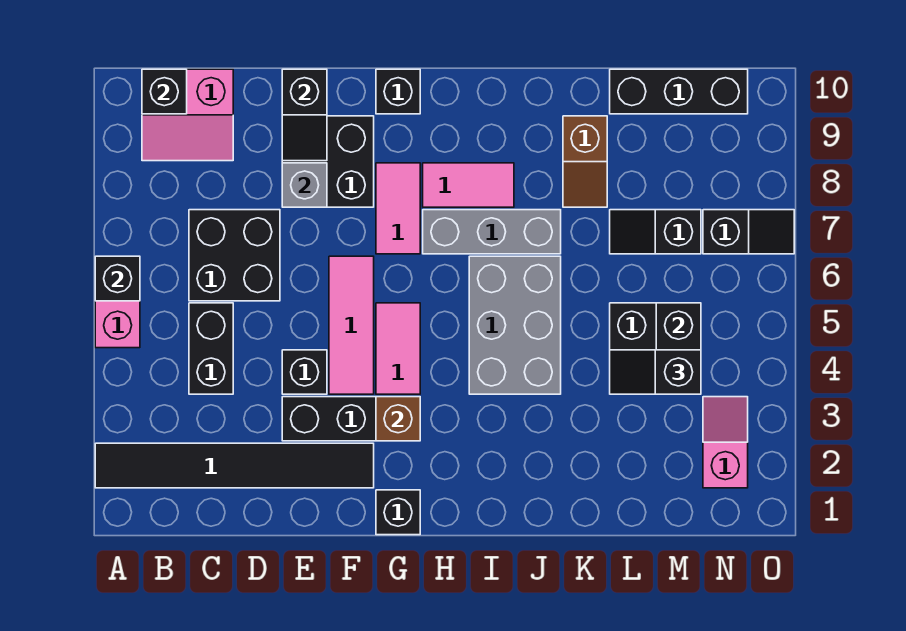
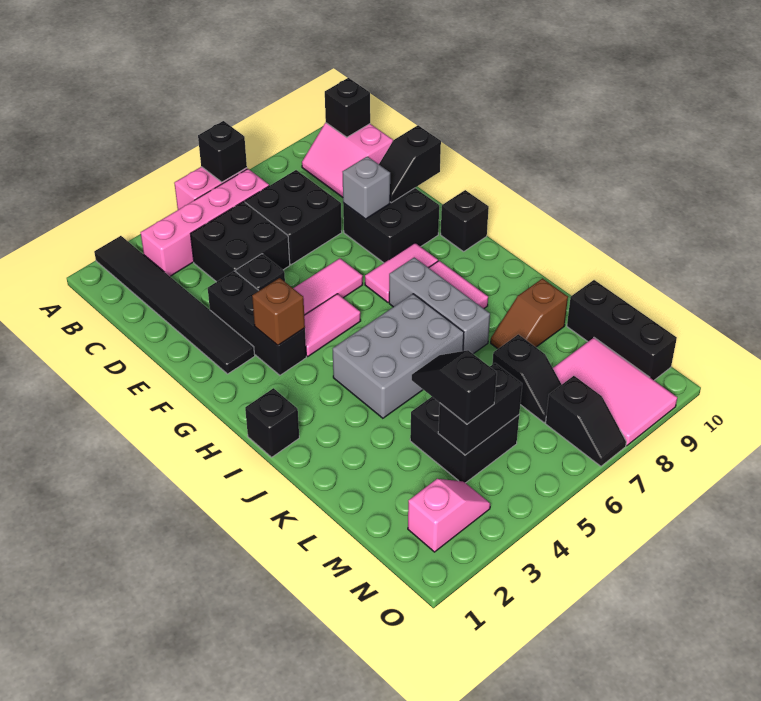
none -> pink brick B3:B6 level 1
black brick C4:C5 level 1 -> black brick C4:D5 level 1
black brick G1 level 1 -> black brick I1 level 1
black slope L7:M7 level 1 top M -> black slope L7:M7 level 1 top L
none -> pink tile M8:O9 level 1

